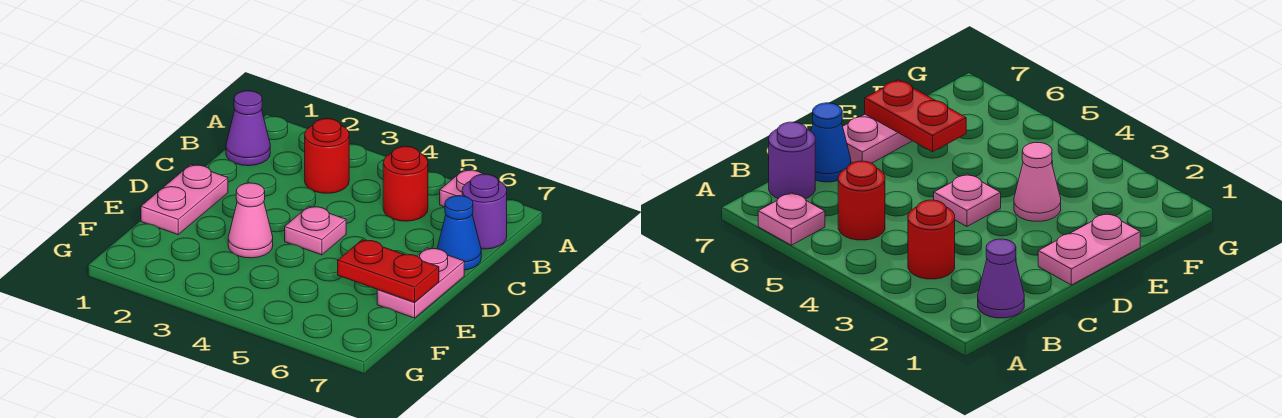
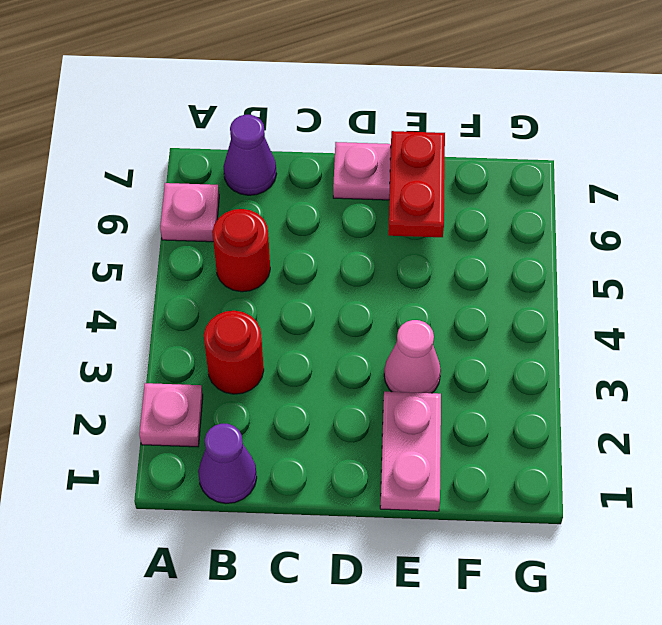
purple round brick B7 level 1 -> purple cone B7 level 1
blue cone C7 level 1 -> none
pink plate D1:E1 level 1 -> pink plate E1:E2 level 1
pink plate D4 level 1 -> pink plate A2 level 1

